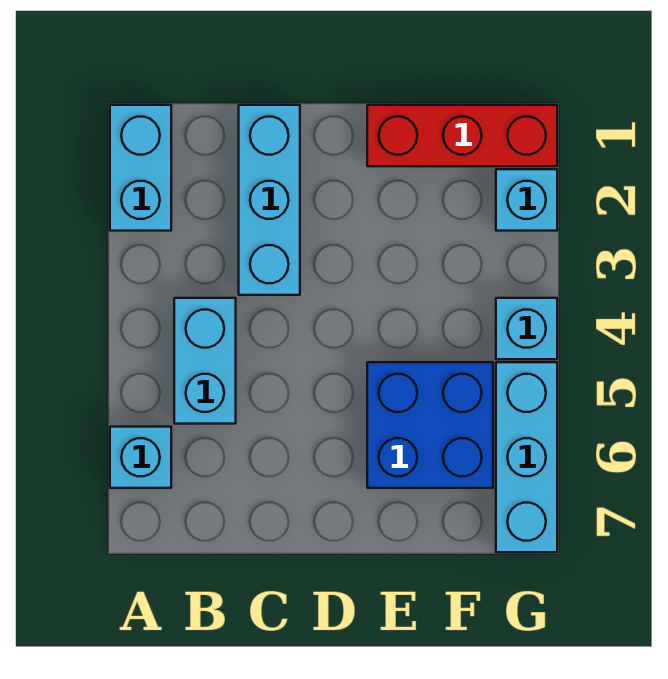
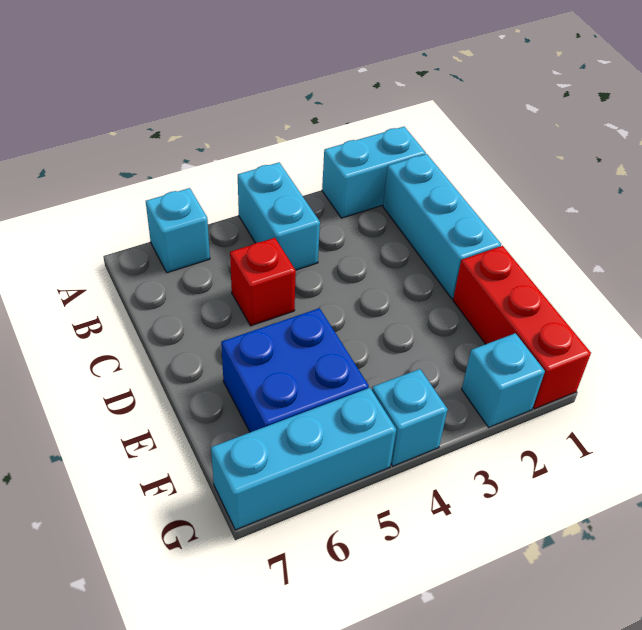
cyan brick B4:B5 level 1 -> cyan brick A4:B4 level 1
cyan brick C1:C3 level 1 -> cyan brick B1:D1 level 1
none -> red brick C5 level 1

